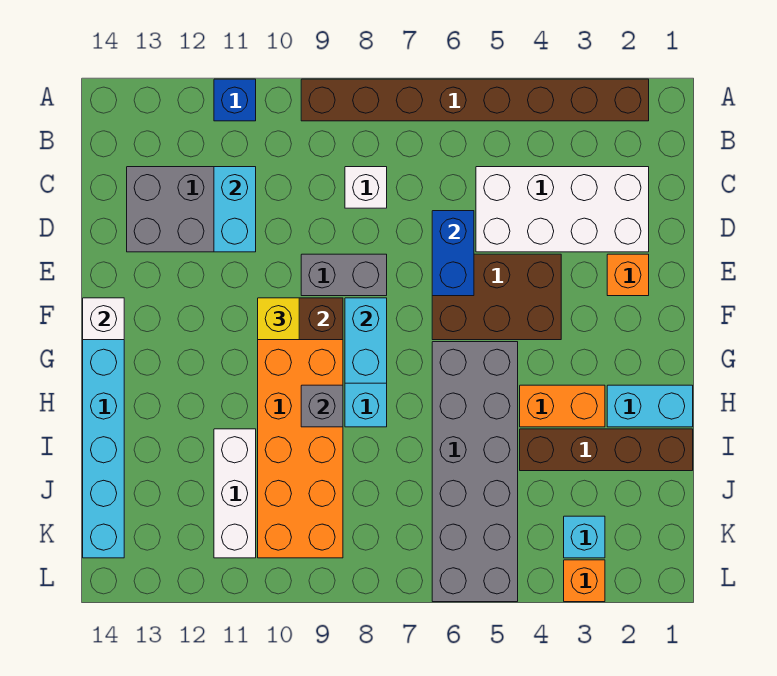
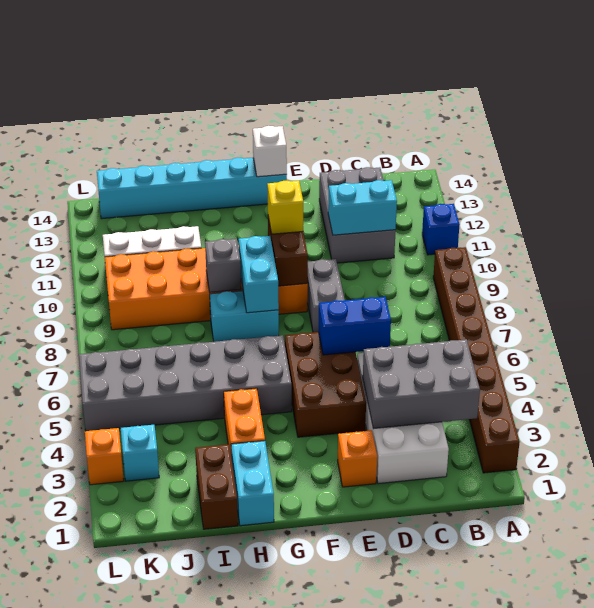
none -> grey brick B3:D4 level 2
white brick C8 level 1 -> none
cyan brick F8:G8 level 2 -> cyan brick G8:G9 level 2
brown brick I1:I4 level 1 -> brown brick I1:I2 level 1

